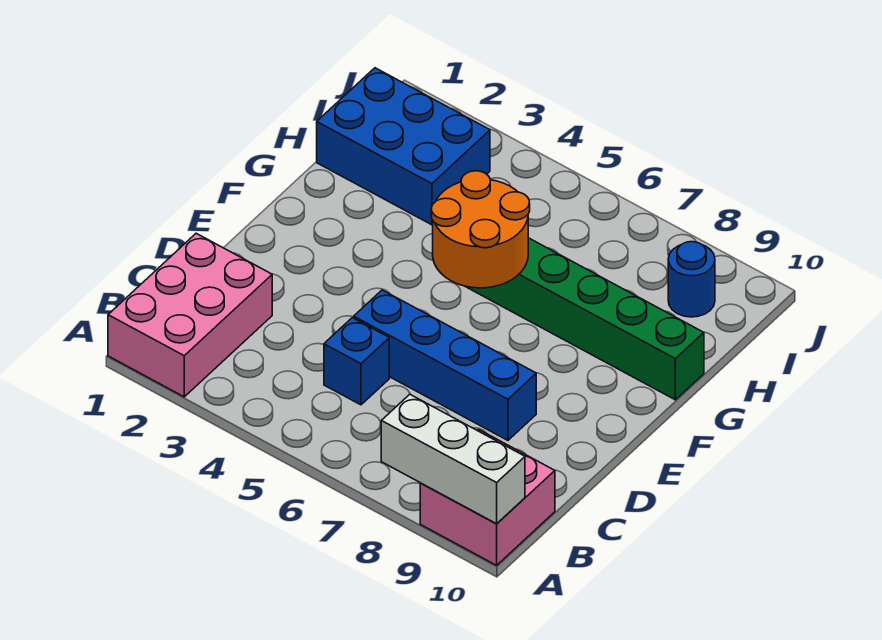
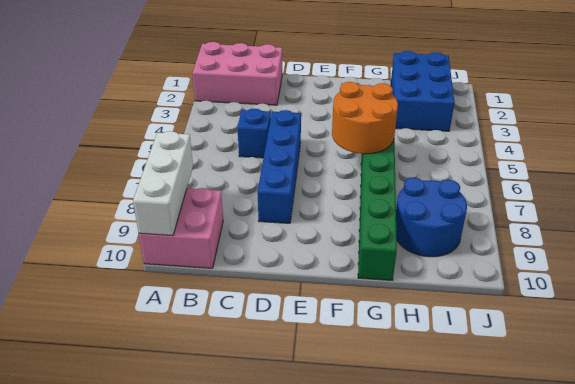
blue round brick I9 level 1 -> blue round brick H8:I9 level 1

